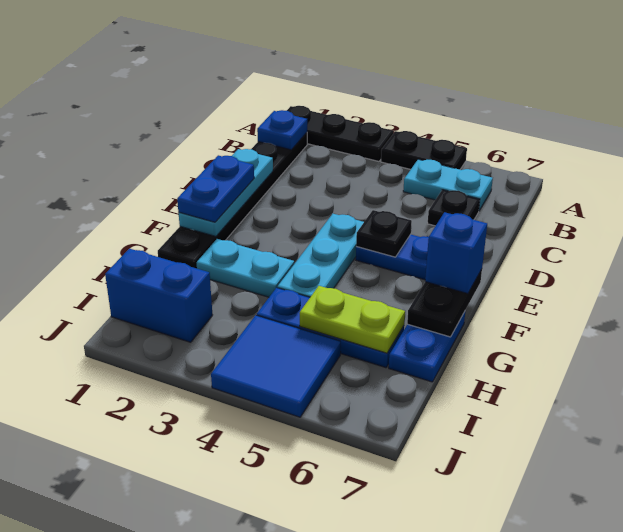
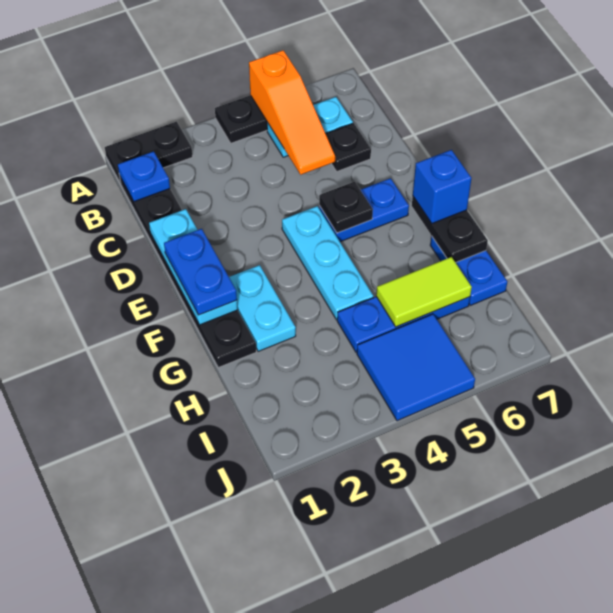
black plate A1:A3 level 1 -> black plate A1:A2 level 1
none -> orange slope A5:C5 level 2 top A
cyan plate G2:G3 level 1 -> cyan plate F2:G2 level 1
lime plate H5:H6 level 2 -> lime tile H5:H6 level 2
blue brick I1:I2 level 1 -> none

